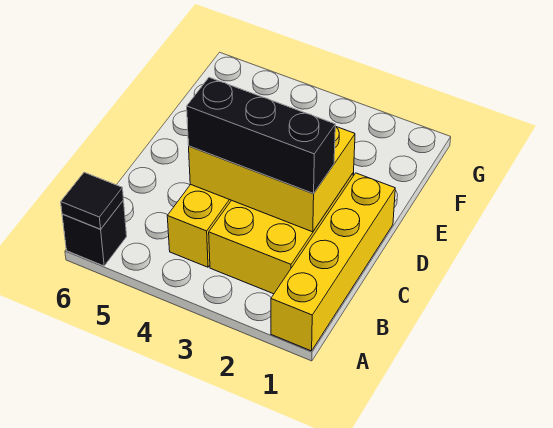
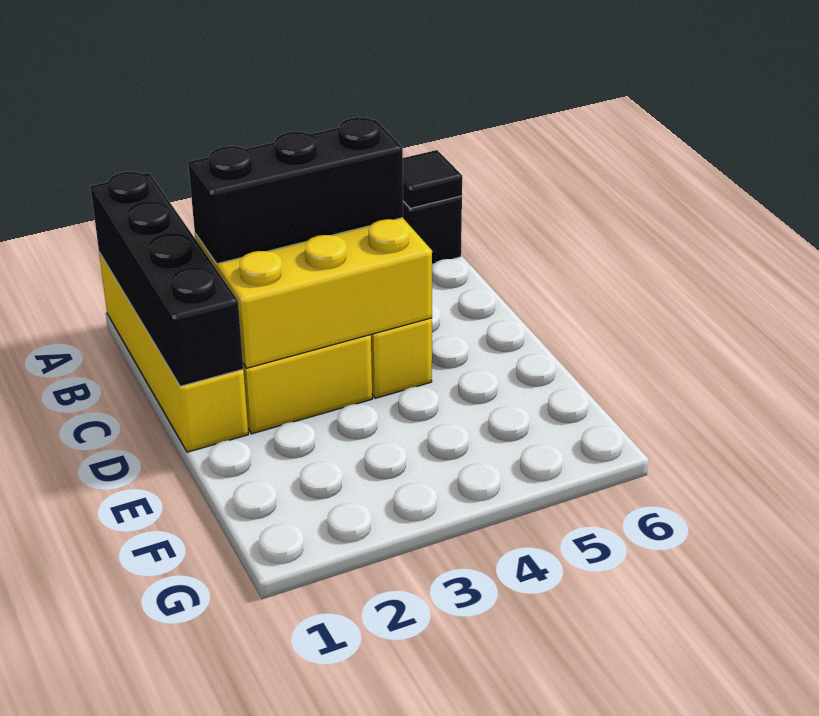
none -> black brick A1:D1 level 2

